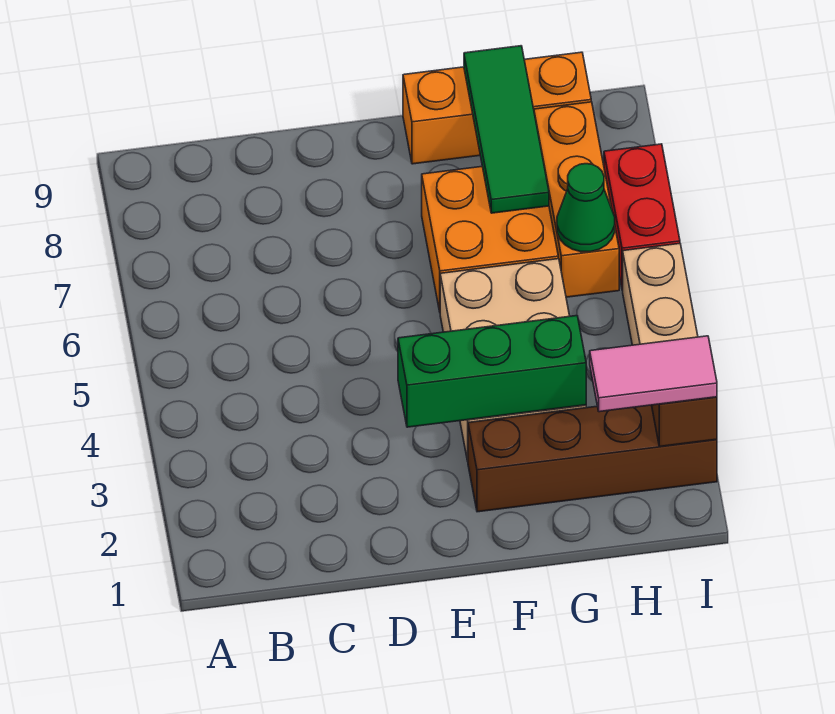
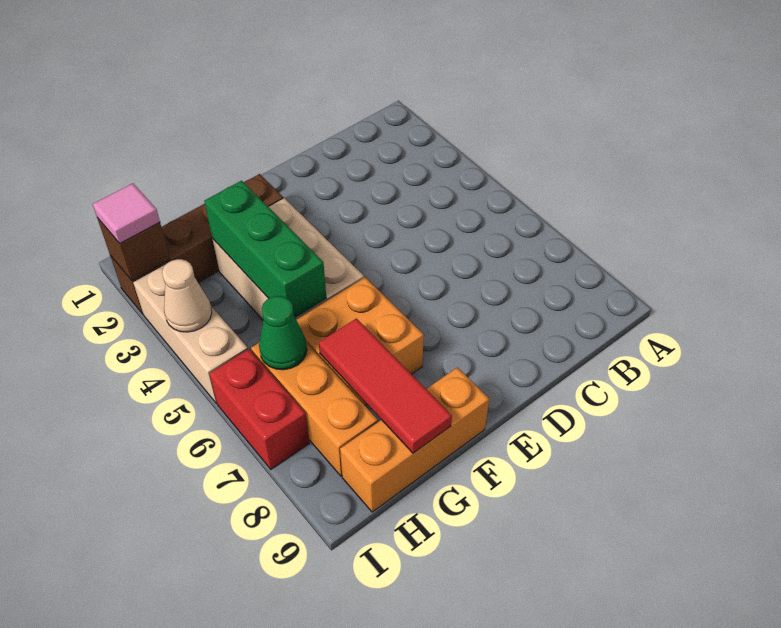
green brick E3:G3 level 2 -> green brick G3:G5 level 2
green tile G7:G9 level 2 -> red tile G7:G9 level 2
pink tile H2:I2 level 3 -> pink tile I2 level 3
none -> tan cone I4 level 2

